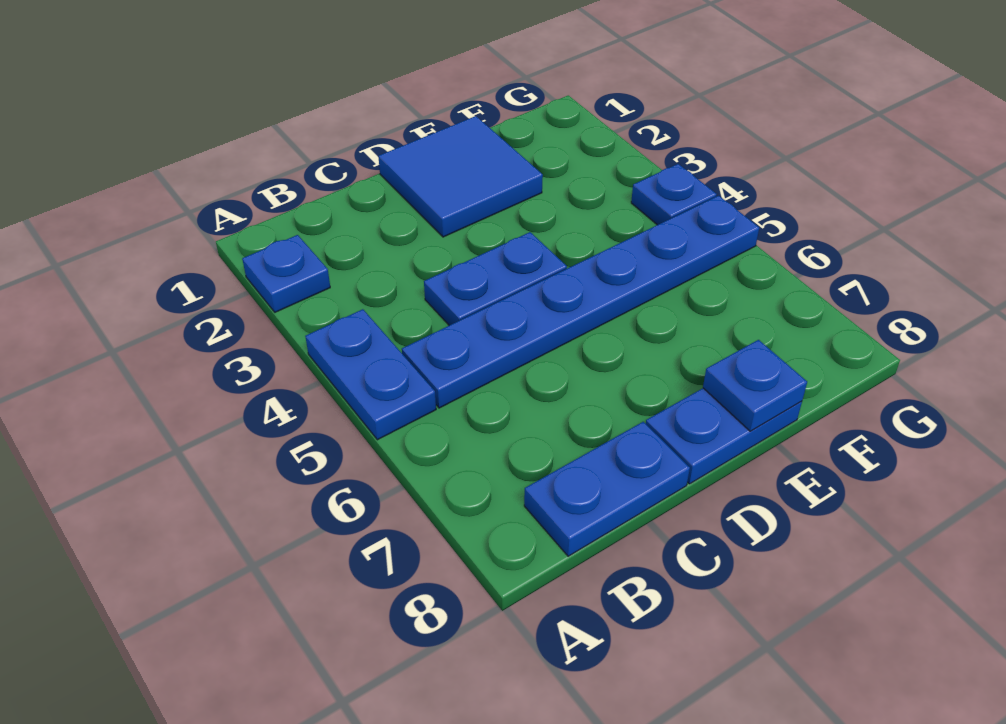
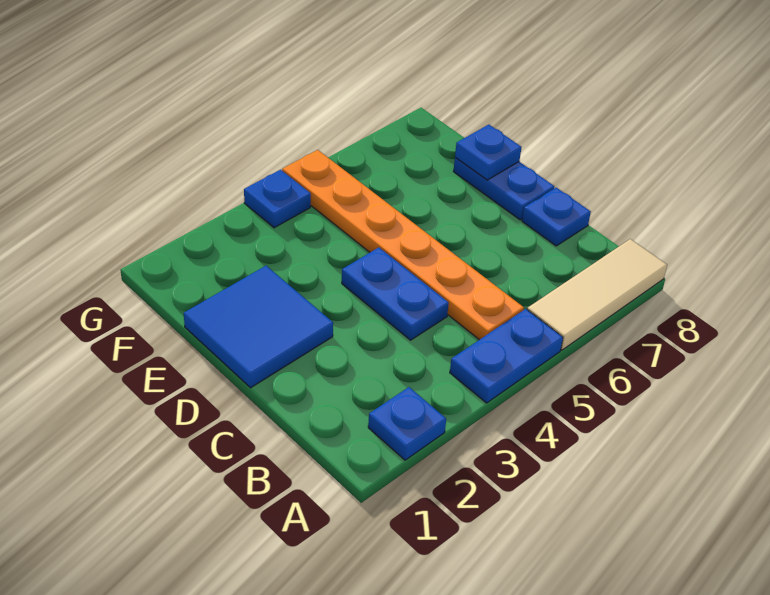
none -> tan tile A6:A8 level 1
blue plate B5:G5 level 1 -> orange plate B5:G5 level 1
blue plate B8:C8 level 1 -> blue plate C8 level 1

